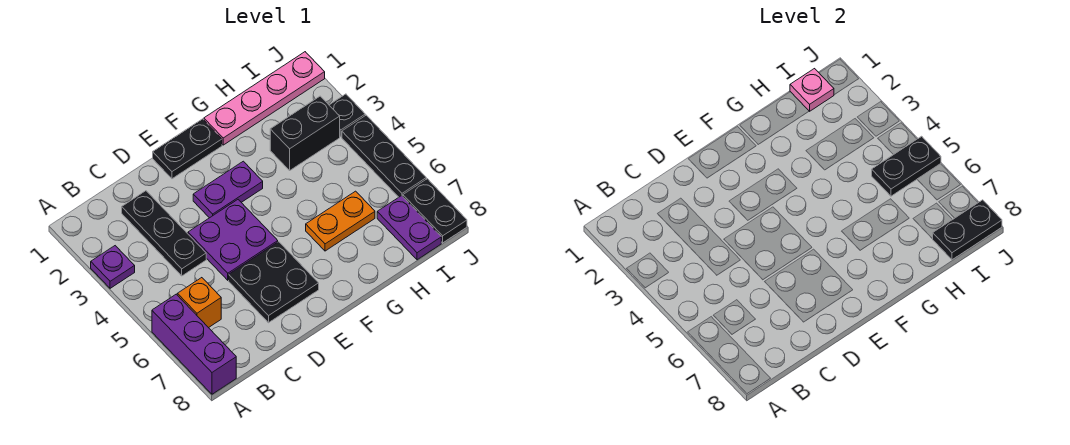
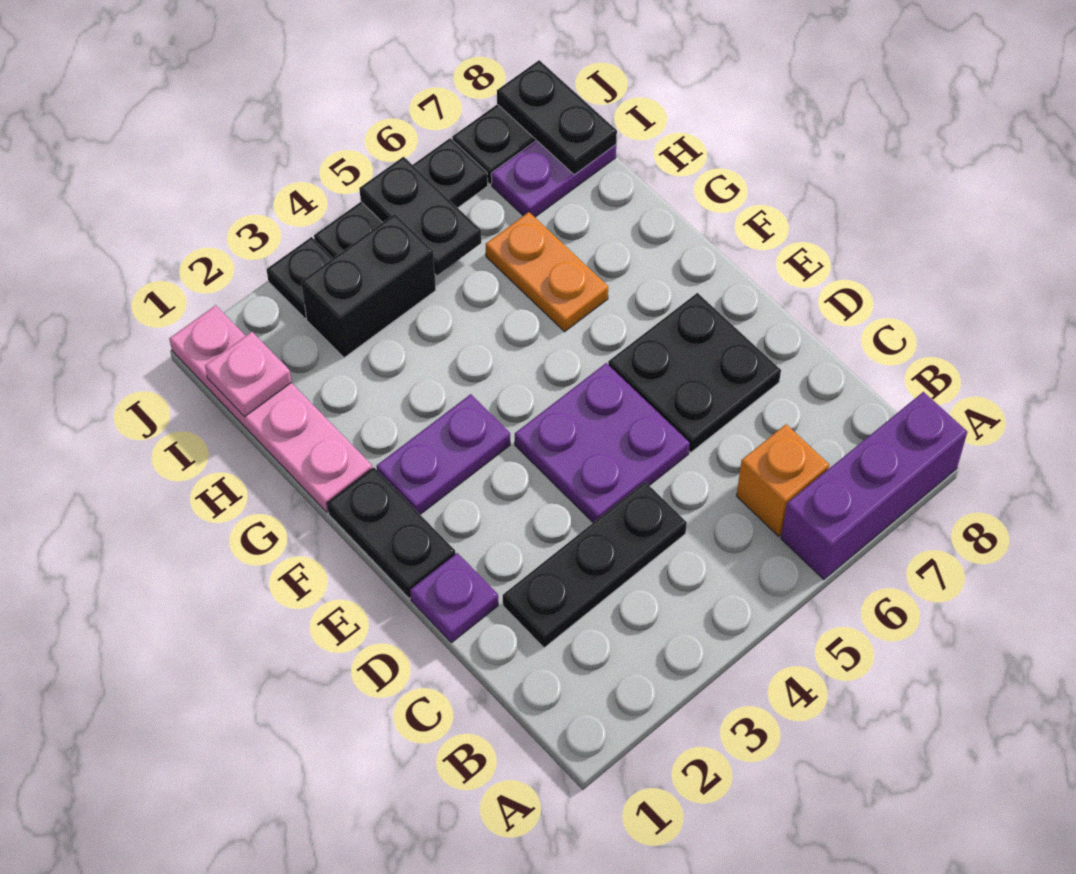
purple plate A3 level 1 -> purple plate D1 level 1
purple plate E3:F3 level 1 -> purple plate F2:F3 level 1
black brick H3:I3 level 1 -> black brick I3:I4 level 1

